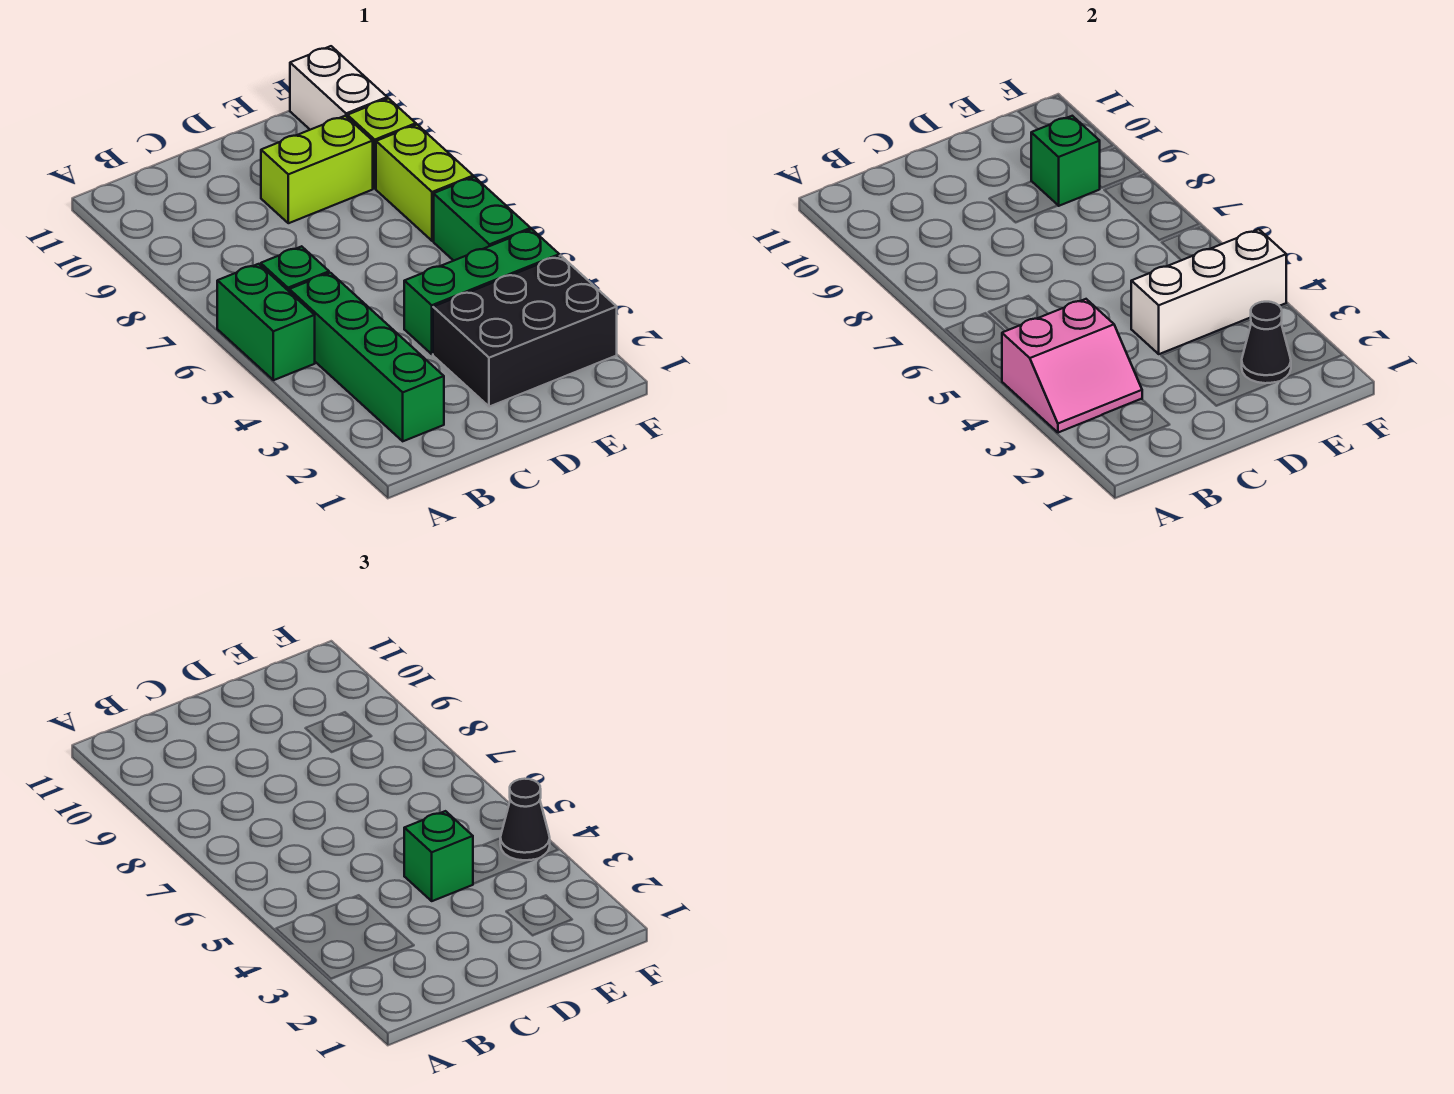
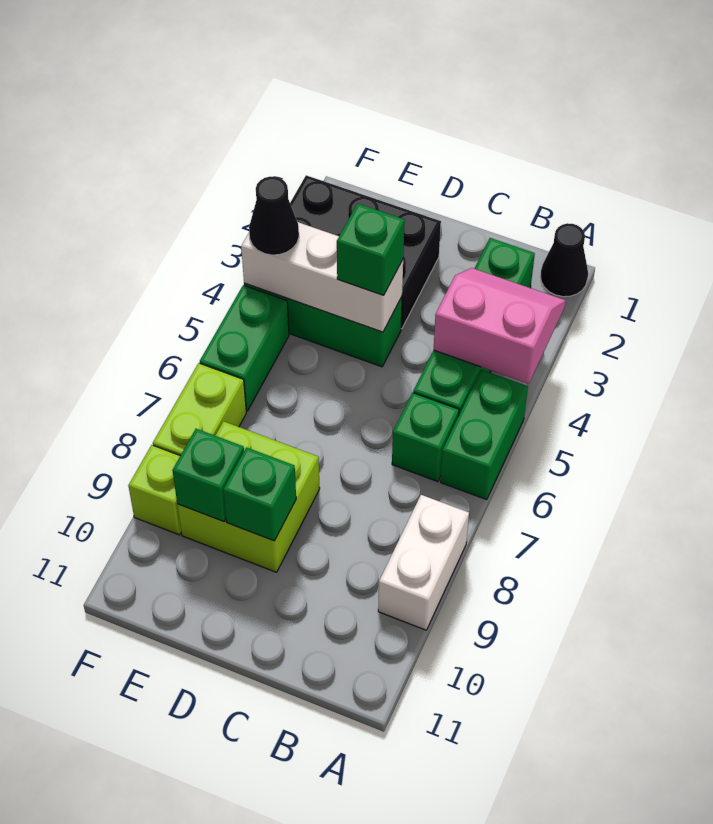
lime brick D9:E9 level 1 -> lime brick D8:E9 level 1
none -> green brick D9 level 2
black cone E2 level 2 -> black cone A1 level 1
white brick F10:F11 level 1 -> white brick A8:A9 level 1

